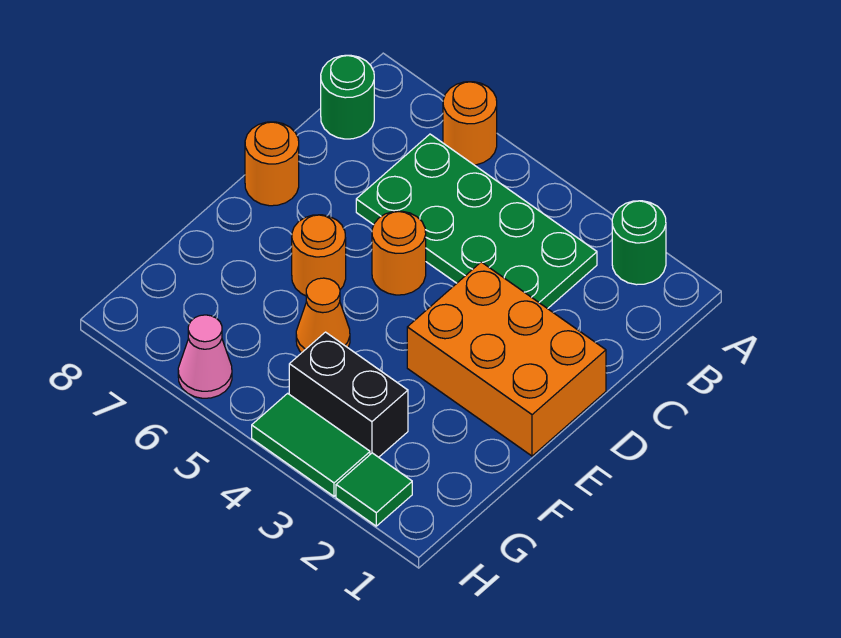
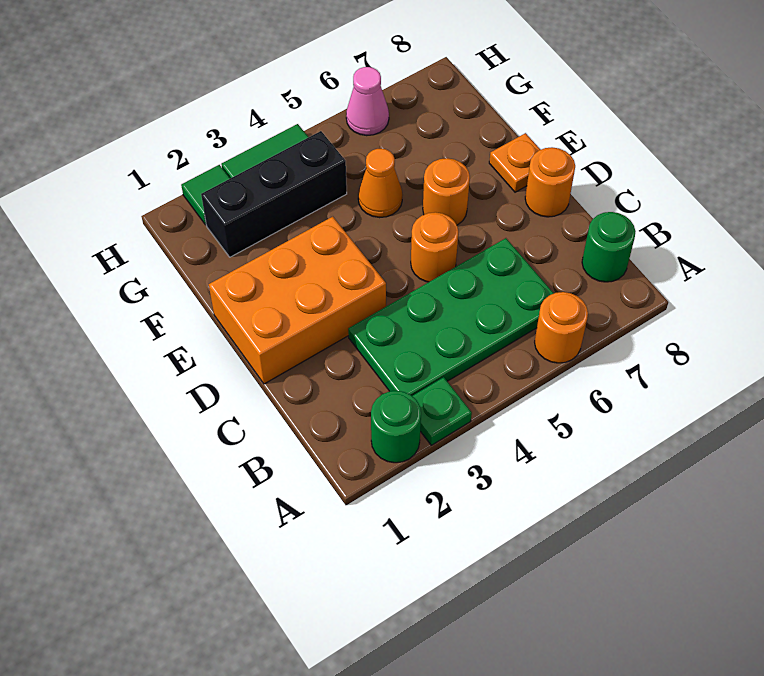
none -> green plate A3 level 1
none -> orange plate E8 level 1
black brick G3:G4 level 1 -> black brick G2:G4 level 1

